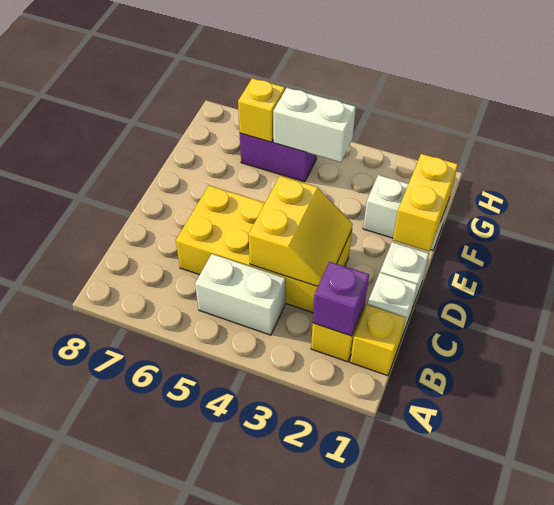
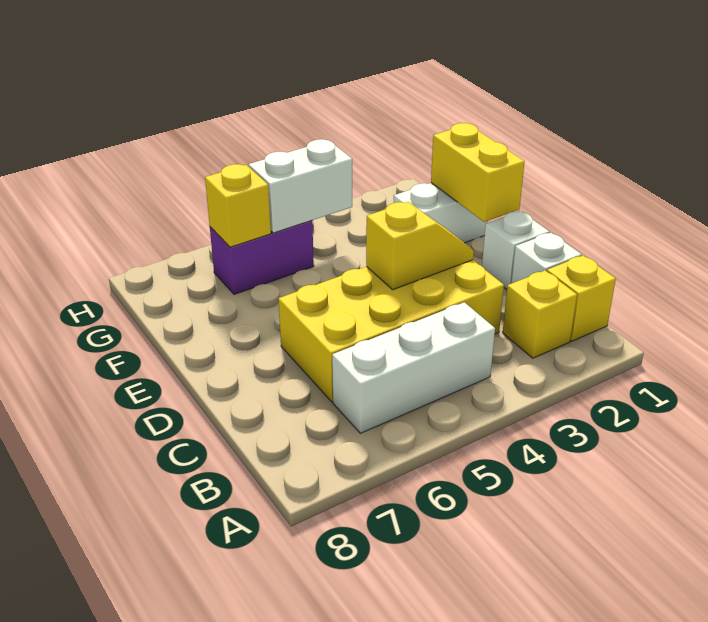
purple brick B2 level 2 -> none
white brick B4:B5 level 1 -> white brick B4:B6 level 1
yellow slope C3:D4 level 2 top 4 -> yellow slope D3:D4 level 2 top 4

